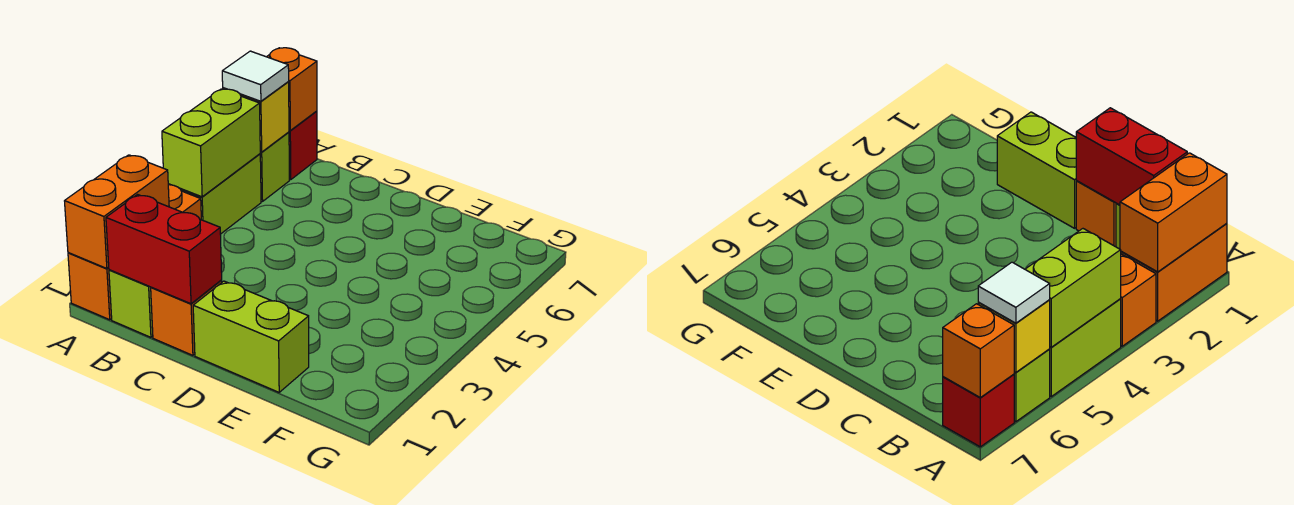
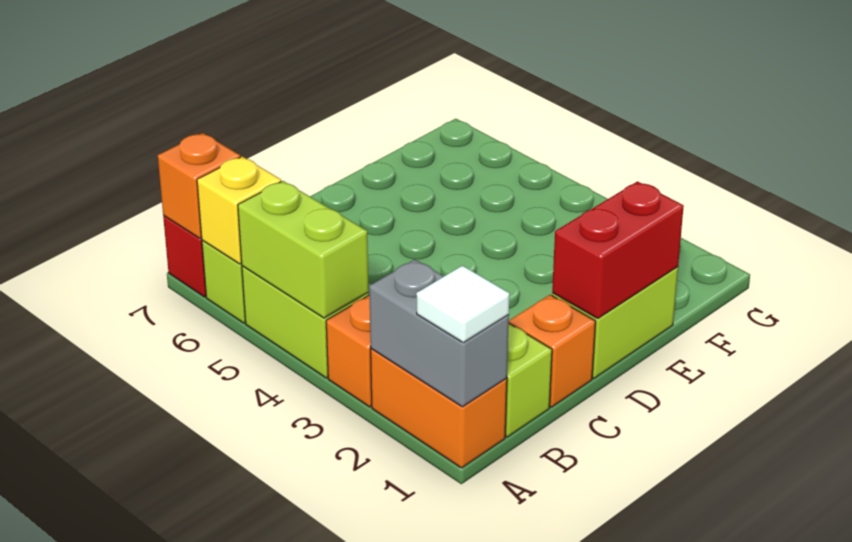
orange brick A1:A2 level 2 -> grey brick A1:A2 level 2
white tile A6 level 3 -> white tile A1 level 3
red brick B1:C1 level 2 -> red brick D1:E1 level 2

